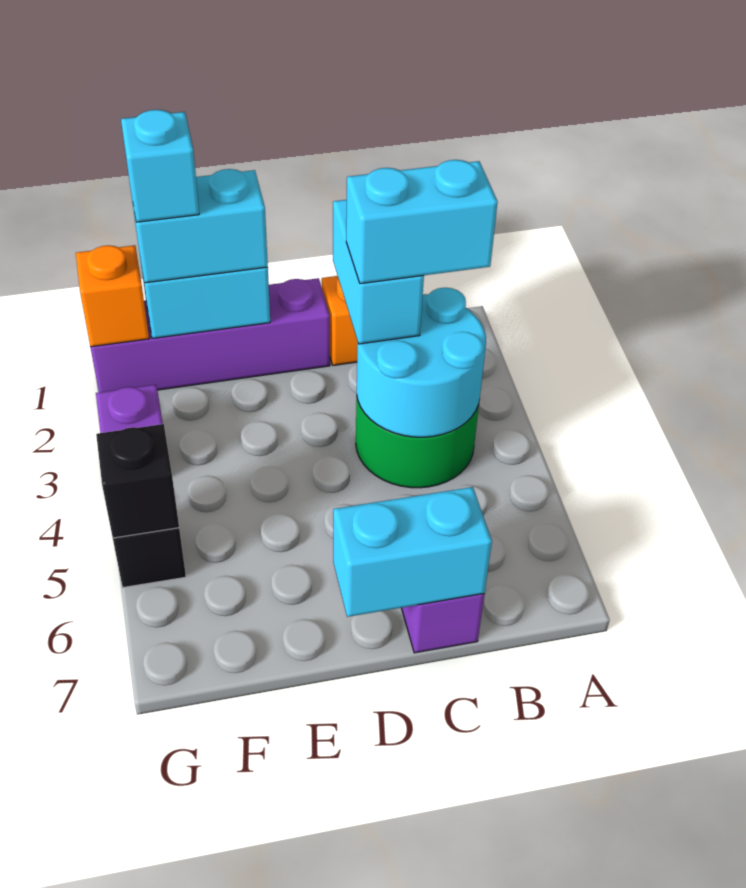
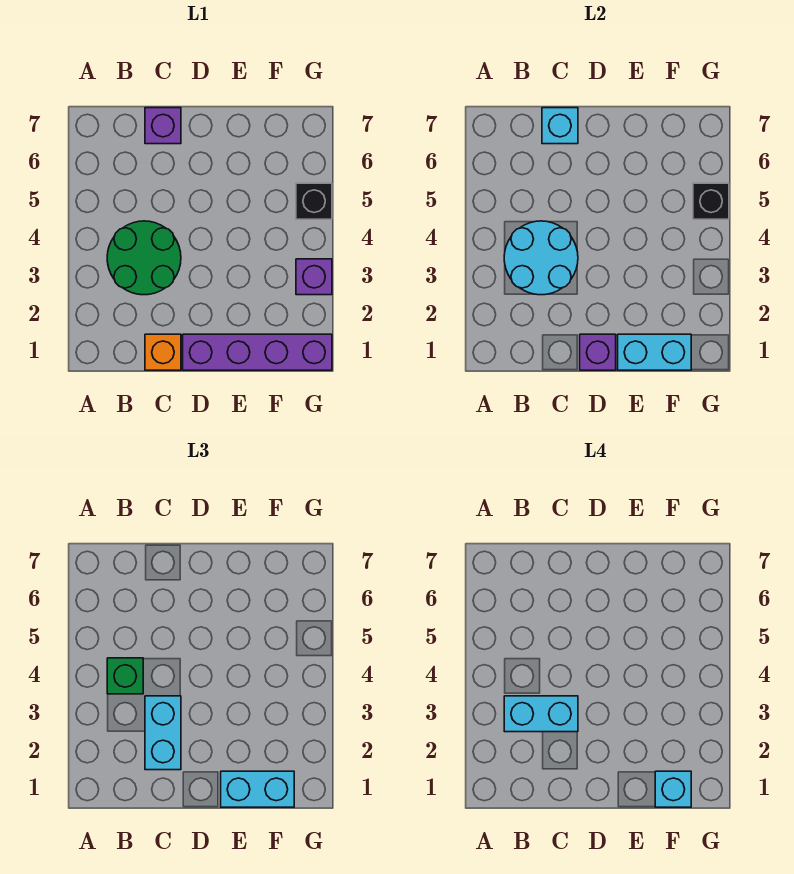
none -> green brick B4 level 3
cyan brick C7:D7 level 2 -> cyan brick C7 level 2
none -> purple brick D1 level 2
orange brick G1 level 2 -> none

